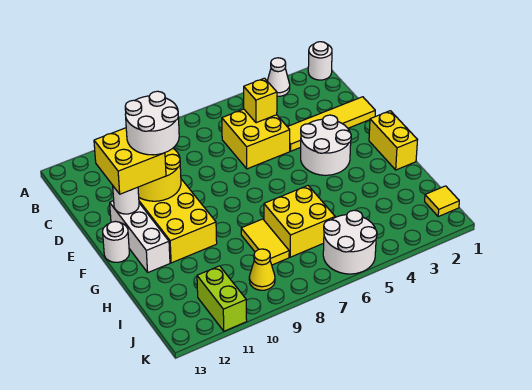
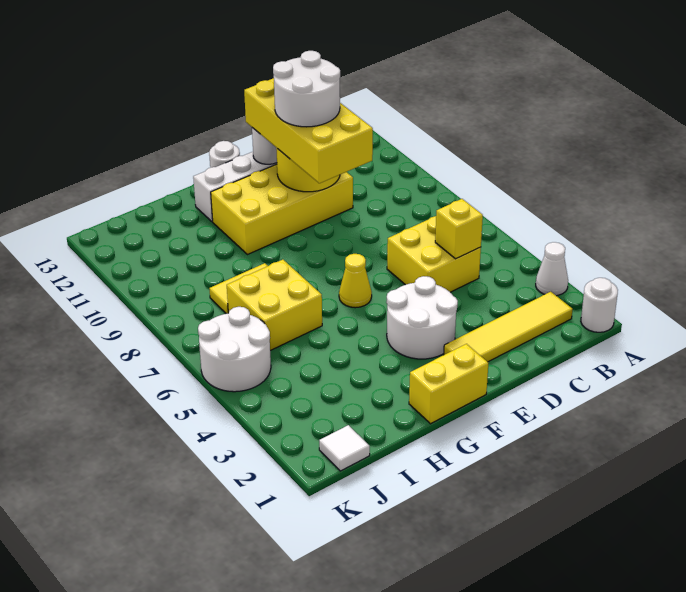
yellow tile D1:D4 level 1 -> yellow tile B2:E2 level 1
yellow brick D11:E12 level 3 -> yellow brick D9:E12 level 3
yellow tile J1 level 1 -> white tile J1 level 1
yellow cone J9 level 1 -> yellow cone F6 level 1
lime brick J11:K11 level 1 -> none

